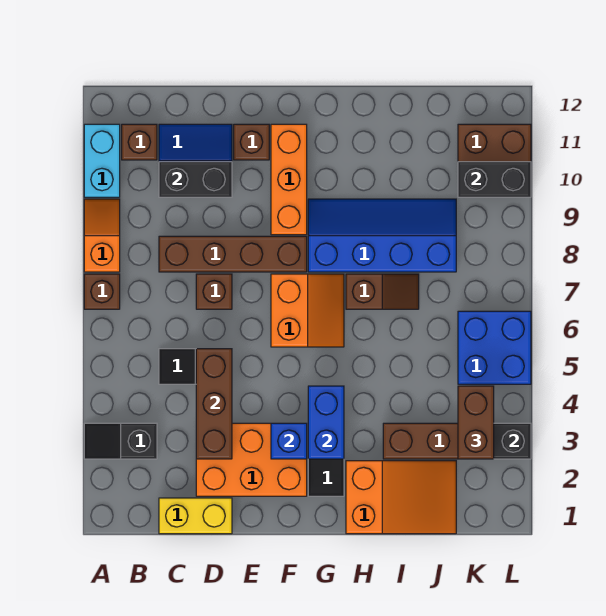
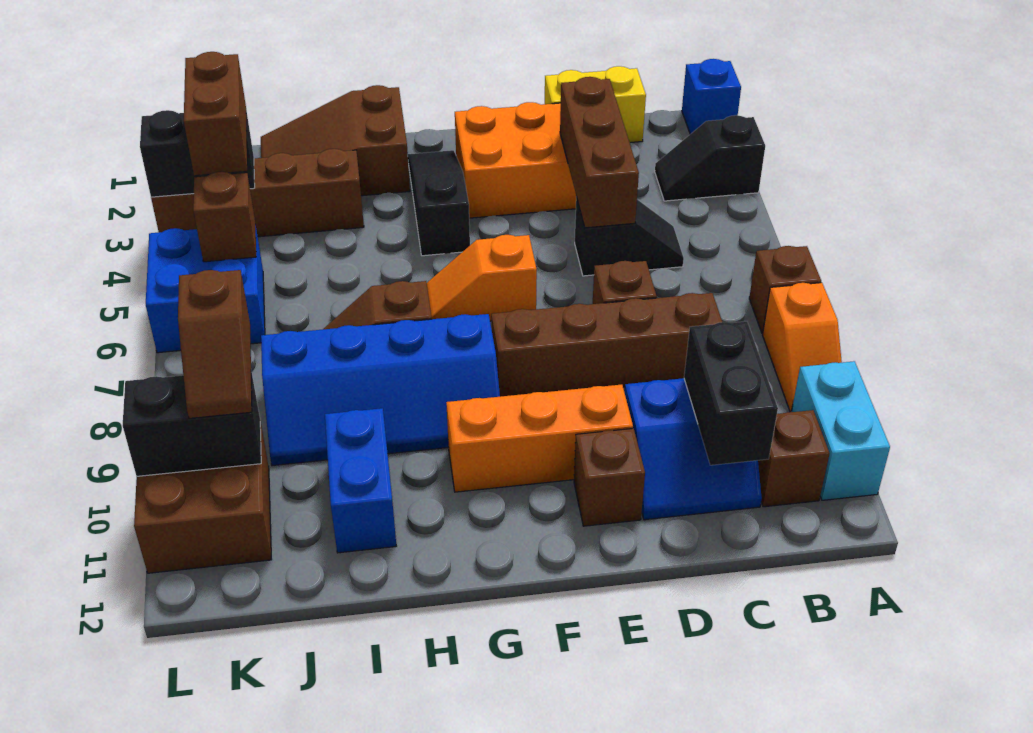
black slope A3:B3 level 1 top B -> black slope A3:B3 level 1 top A
black brick C10:D10 level 2 -> black brick C10:C11 level 2
blue brick F3 level 2 -> blue brick A1 level 1
orange slope F6:G7 level 1 top F -> orange slope F6:G6 level 1 top F
orange brick F9:F11 level 1 -> orange brick E10:G10 level 1
blue brick G3:G4 level 2 -> blue brick I10:I11 level 1
orange slope H1:J2 level 1 top H -> brown slope H1:J2 level 1 top H
none -> brown brick K5 level 2
none -> brown slope K9:K10 level 3 top 9

